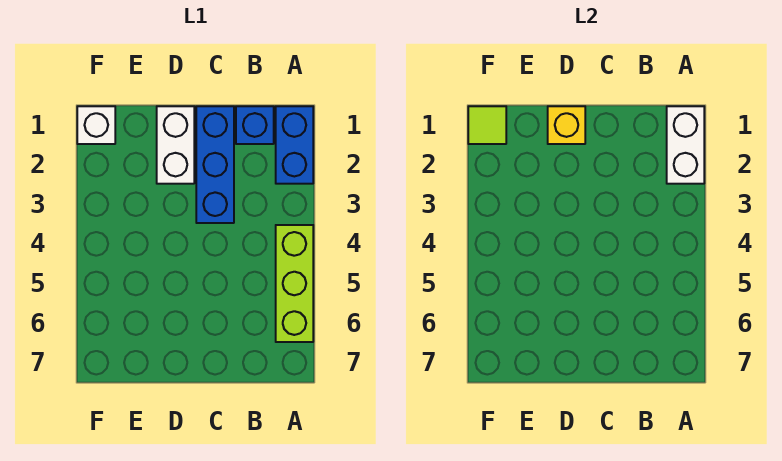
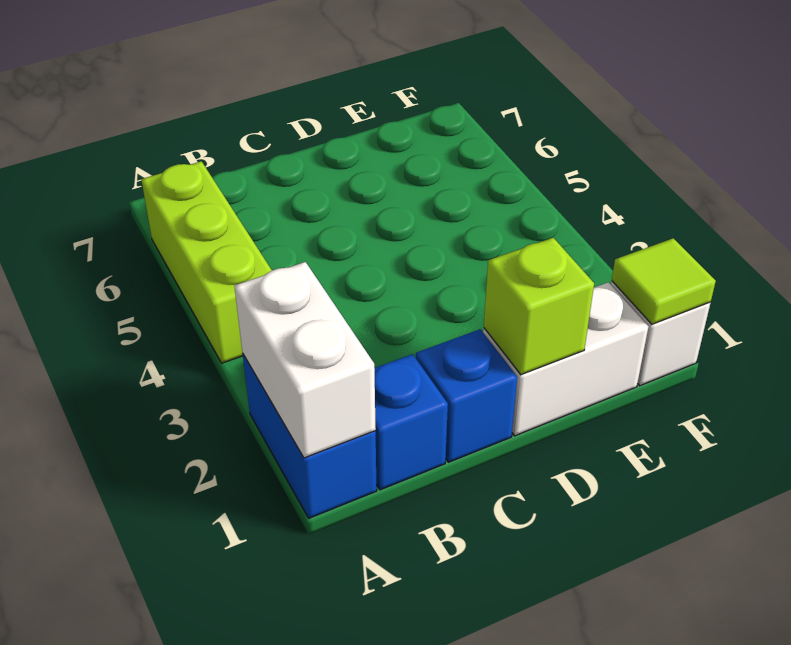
blue brick C1:C3 level 1 -> blue brick C1 level 1
white brick D1:D2 level 1 -> white brick D1:E1 level 1
yellow brick D1 level 2 -> lime brick D1 level 2

